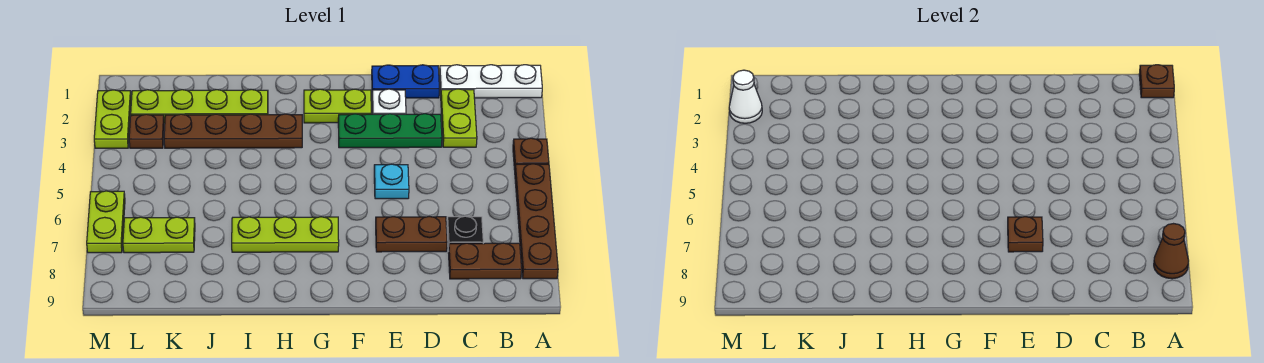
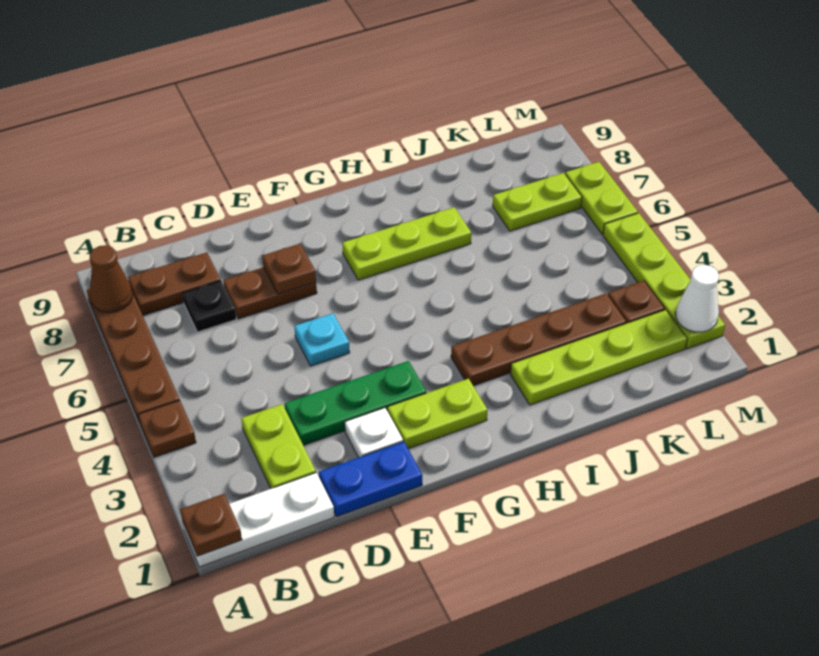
lime plate M2:M3 level 1 -> lime plate M2:M5 level 1

